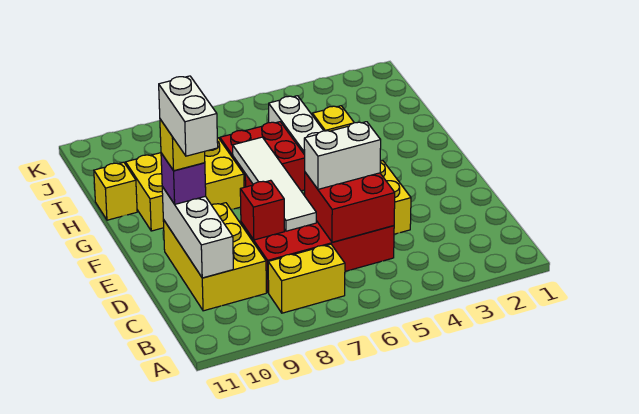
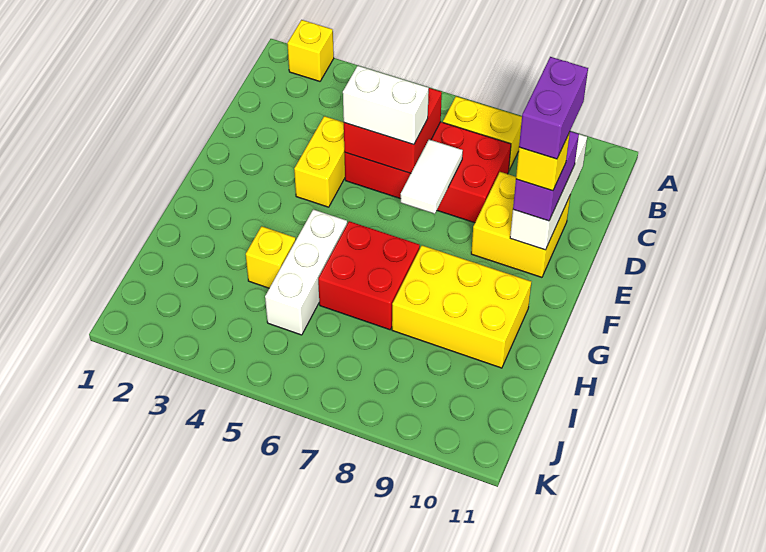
yellow brick C9:E10 level 1 -> yellow brick D9:E10 level 1
white tile D7:G7 level 2 -> white tile D7:E7 level 2
red brick D8 level 2 -> none
white brick D10:E10 level 5 -> purple brick D10:E10 level 5
purple brick E10 level 3 -> purple brick D10:E10 level 3
yellow brick H11 level 1 -> yellow brick A2 level 1

